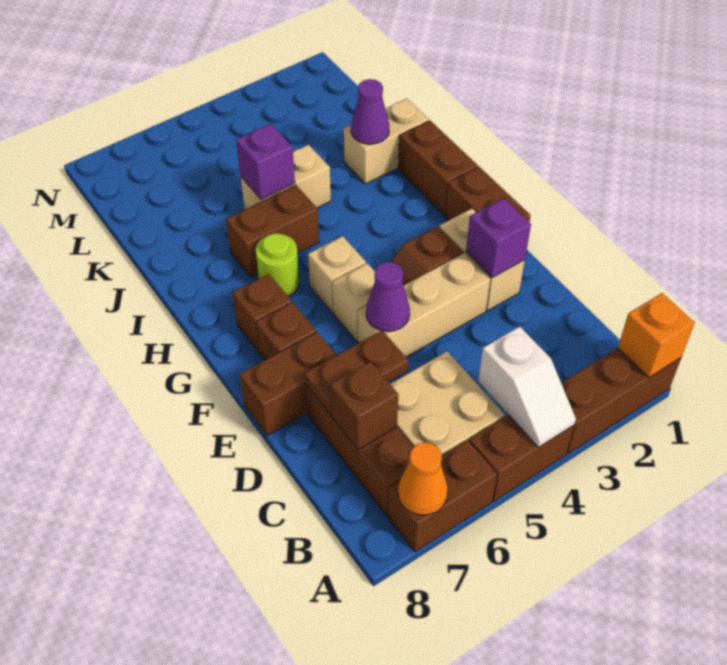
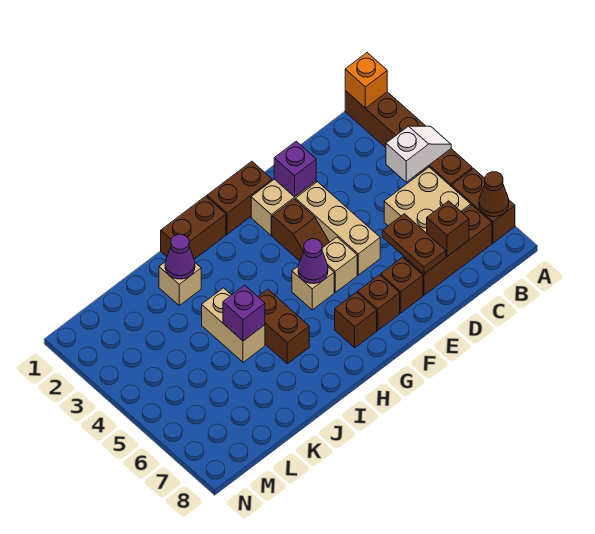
orange cone A7 level 2 -> brown cone A7 level 2
purple cone E5 level 2 -> purple cone G5 level 2
brown brick E7:E8 level 1 -> brown brick E7 level 1
lime round brick H6 level 1 -> none
tan brick J1:J2 level 1 -> tan brick J2 level 1

